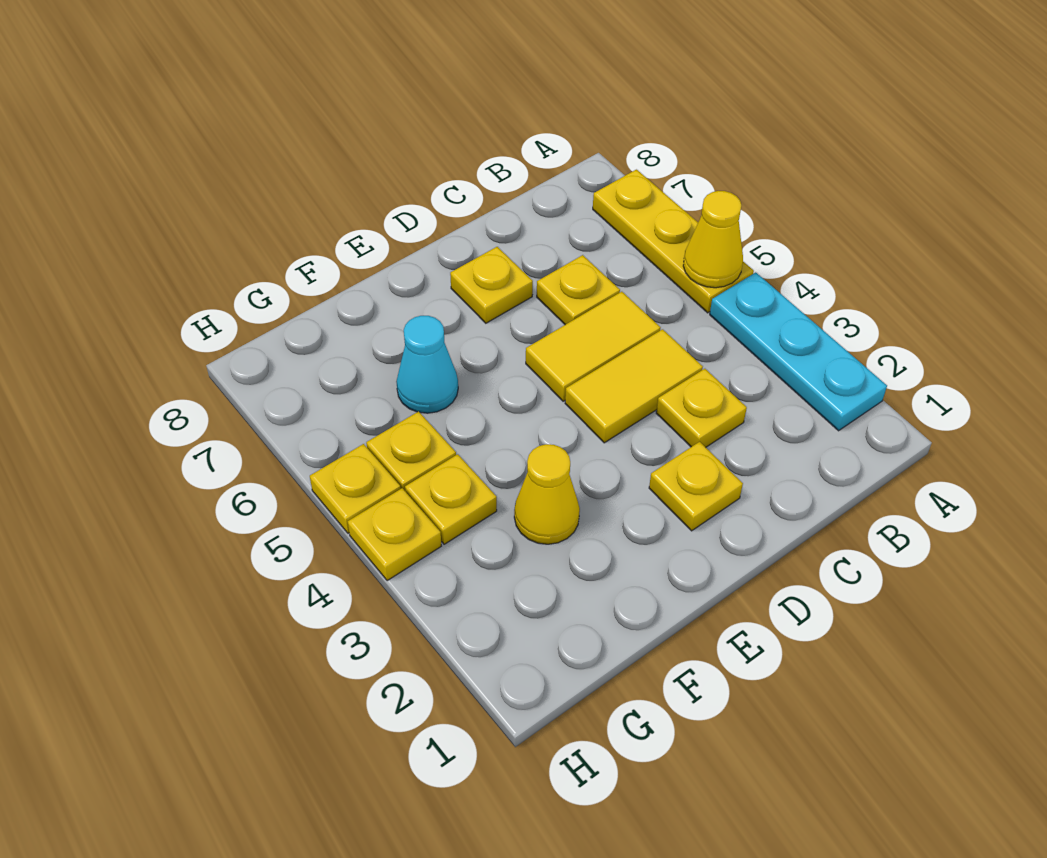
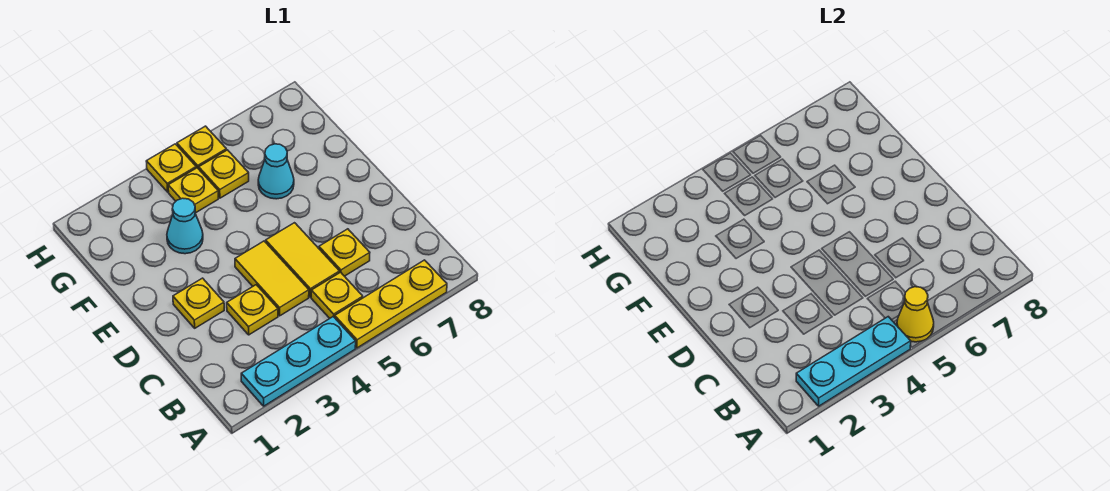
none -> cyan plate A2:A4 level 2
yellow plate D7 level 1 -> yellow plate B5 level 1
yellow cone F3 level 1 -> cyan cone F3 level 1

